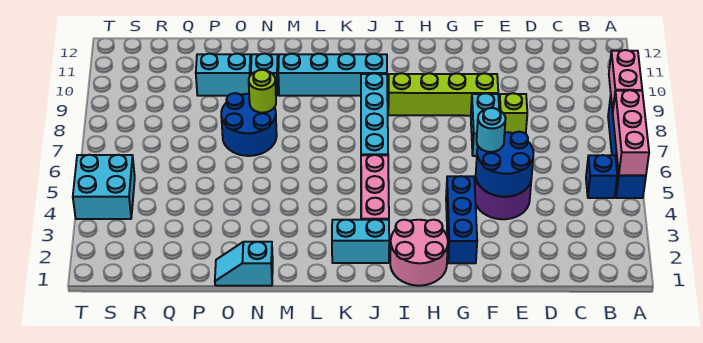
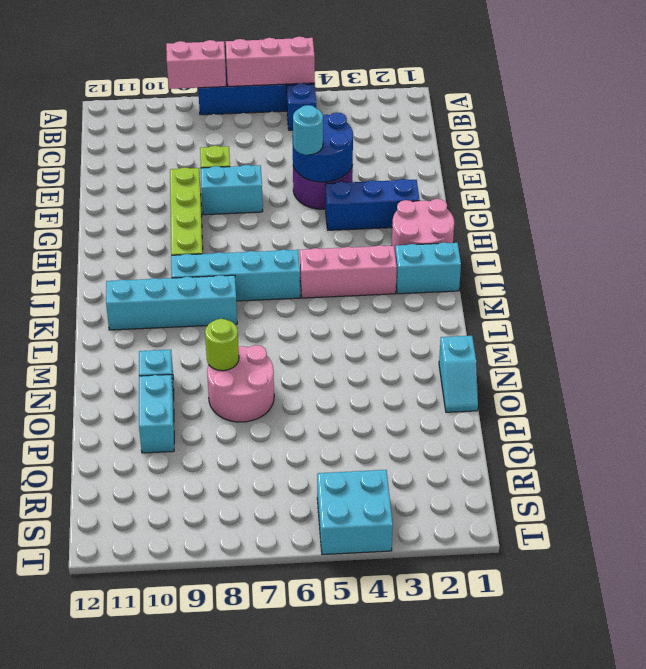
cyan brick J2:K2 level 1 -> cyan brick J1:J2 level 1
cyan brick J10:M10 level 1 -> cyan brick K8:K11 level 1
blue round brick N7:O8 level 1 -> pink round brick N7:O8 level 1

